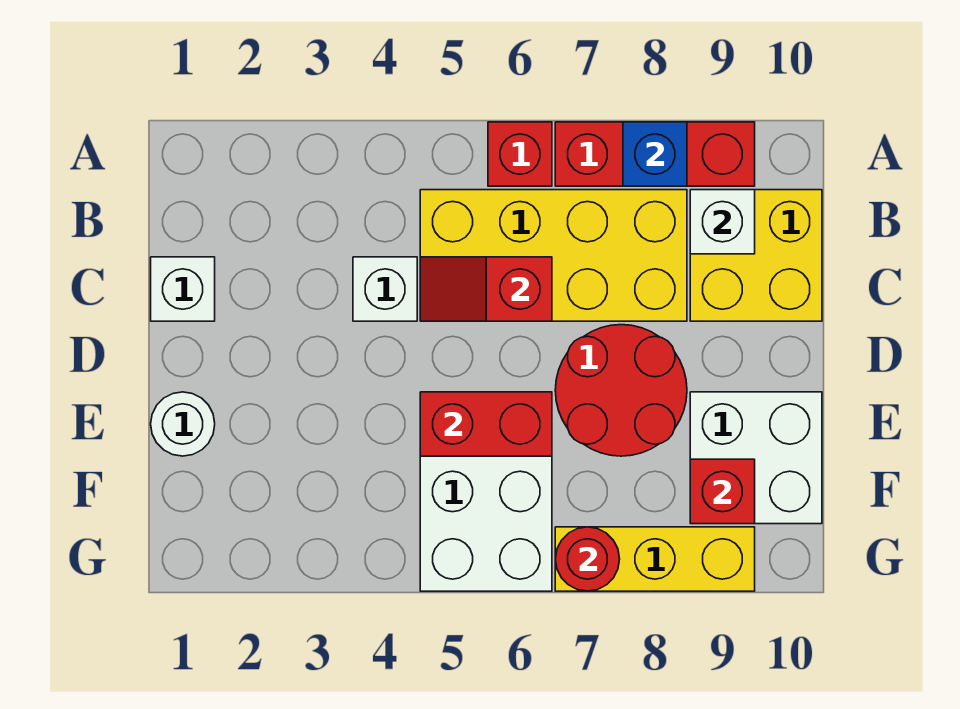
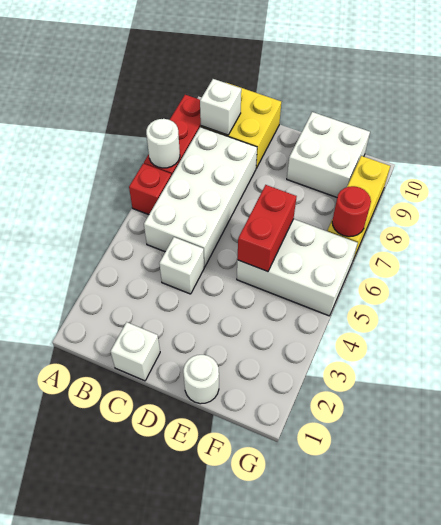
none -> white round brick A7 level 2
blue brick A8 level 2 -> none
yellow brick B5:C8 level 1 -> white brick B5:C8 level 1
red slope C5:C6 level 2 top 6 -> none
red round brick D7:E8 level 1 -> none
red brick F9 level 2 -> none

